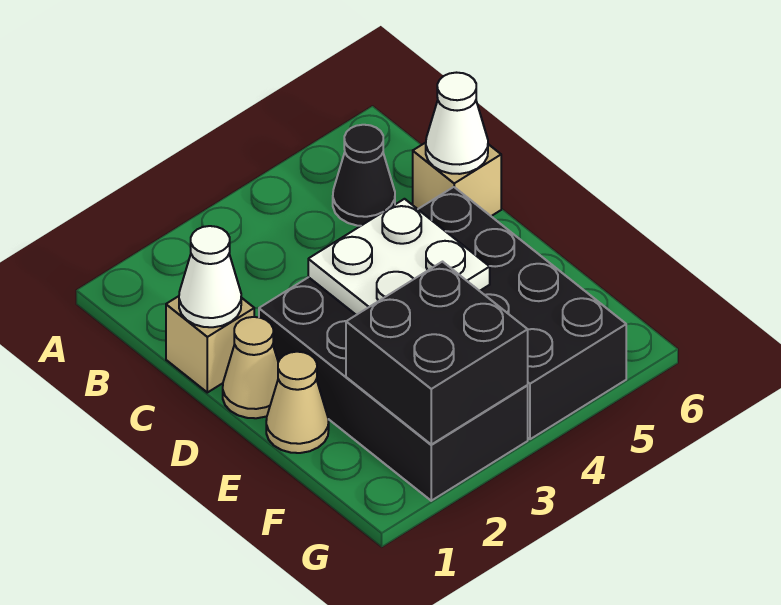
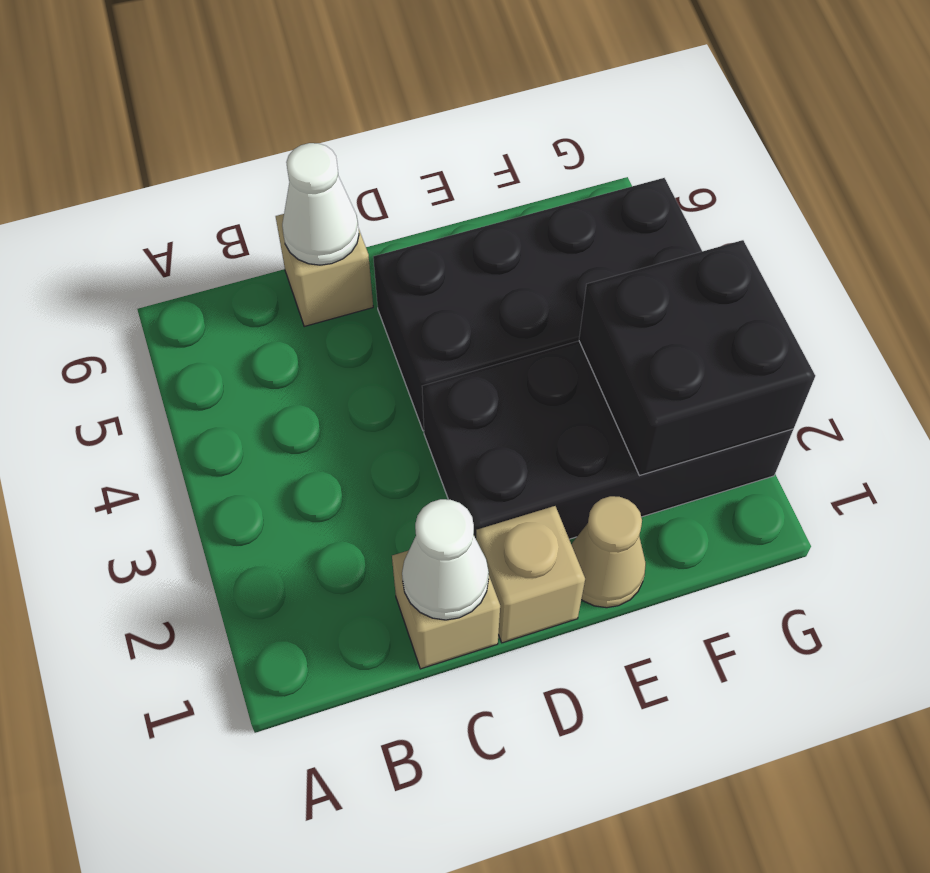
black cone B5 level 1 -> none
tan cone D1 level 1 -> tan brick D1 level 1
white plate D3:E4 level 2 -> none

